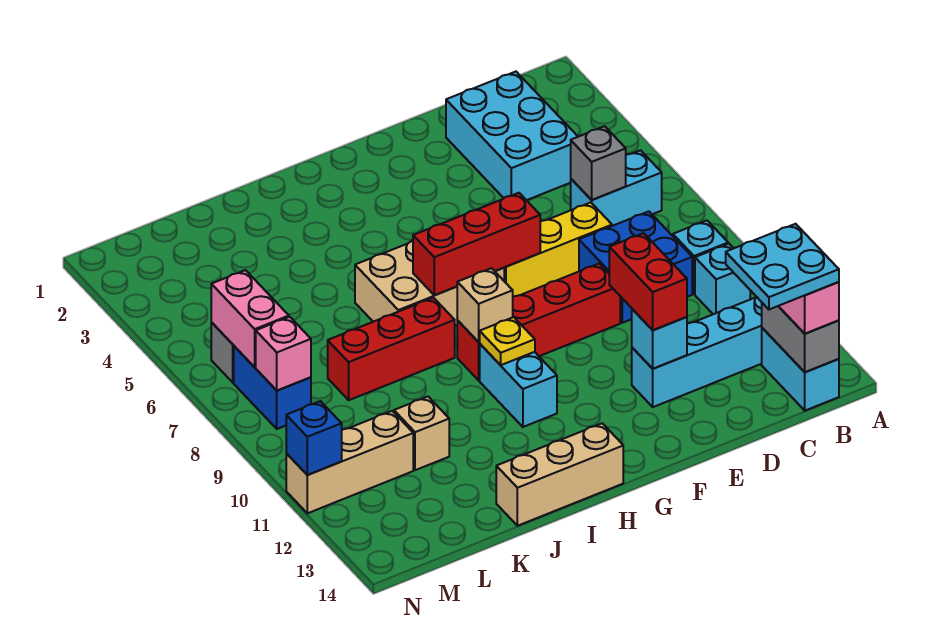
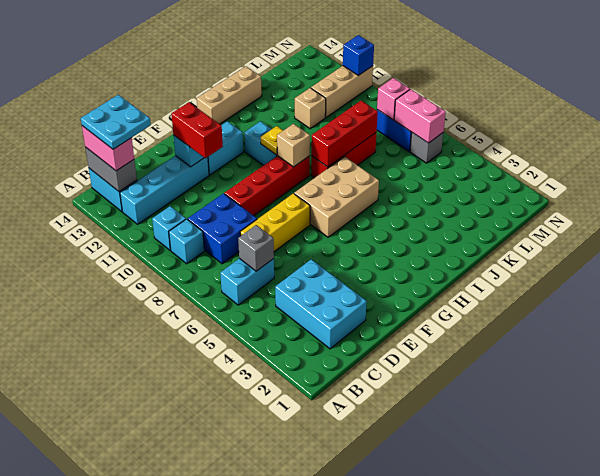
red brick F7:H7 level 2 -> red brick I8:K8 level 2
none -> cyan brick F12:G12 level 1

